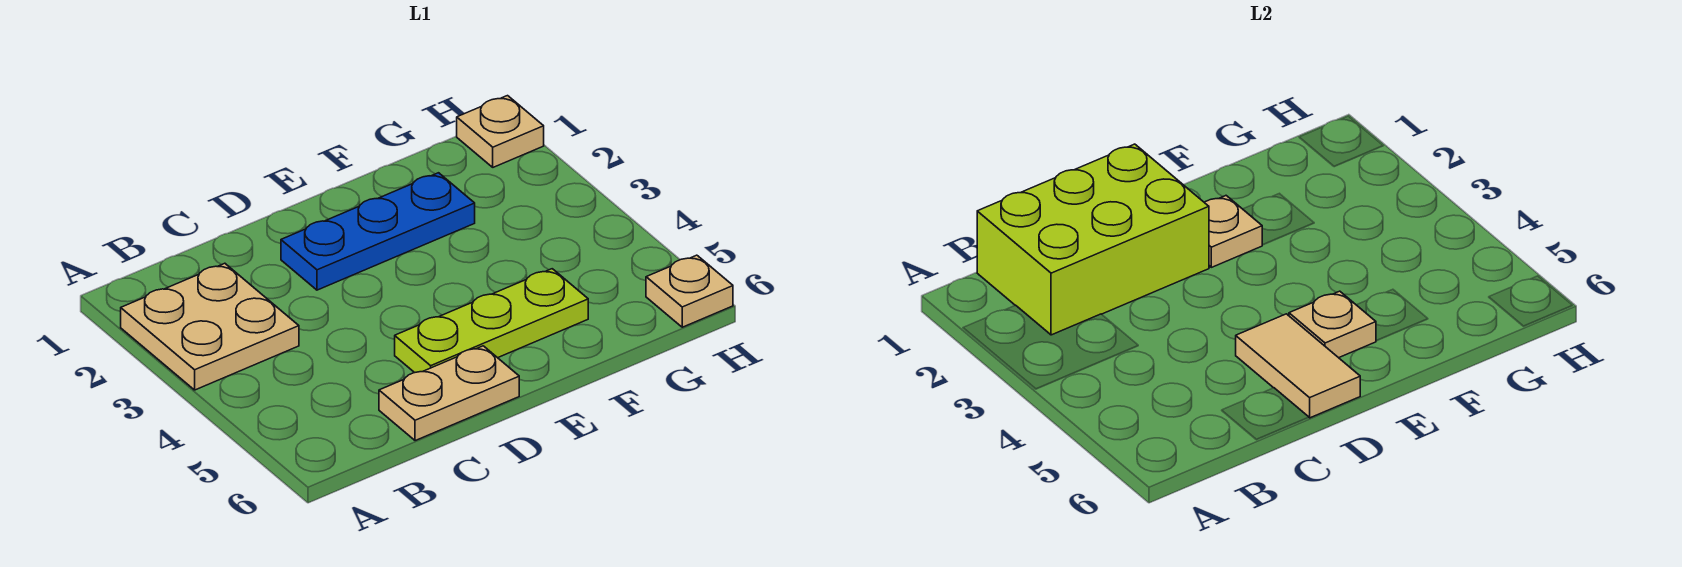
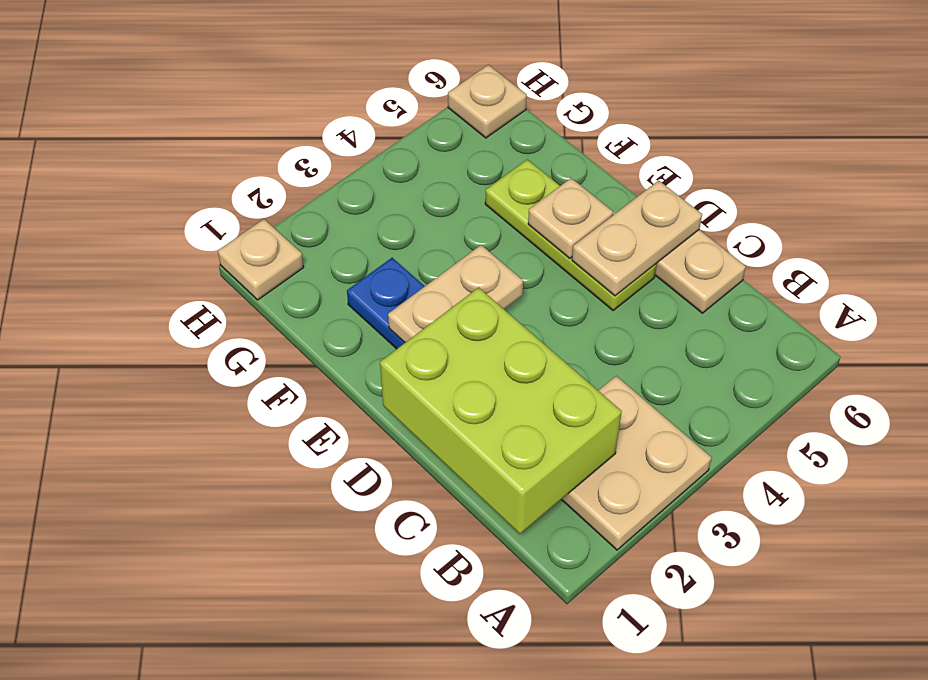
tan tile D5:D6 level 2 -> tan plate D5:D6 level 2
tan plate E2 level 2 -> tan plate E2:E3 level 2

